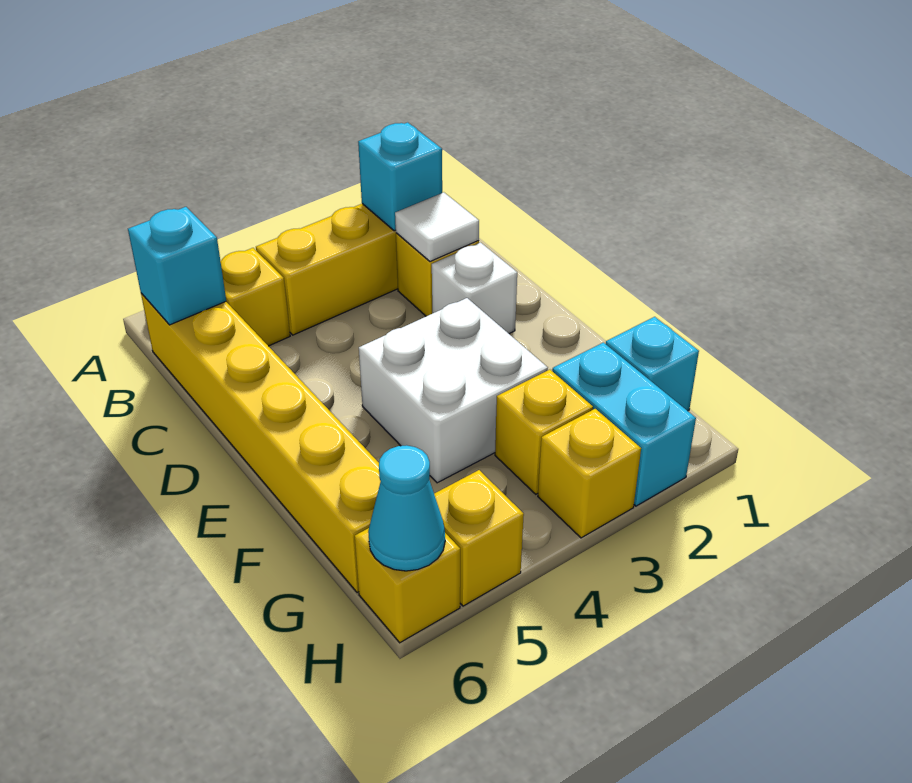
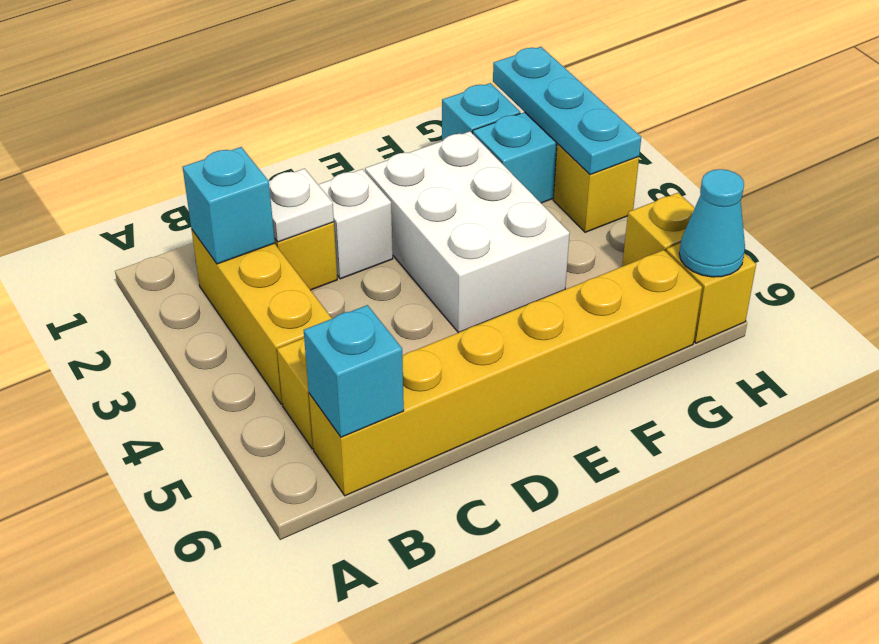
white tile C2 level 2 -> white plate C2 level 2
white brick E3:F4 level 1 -> white brick E2:F4 level 1
yellow brick G3 level 1 -> none
none -> cyan plate H1:H3 level 2

